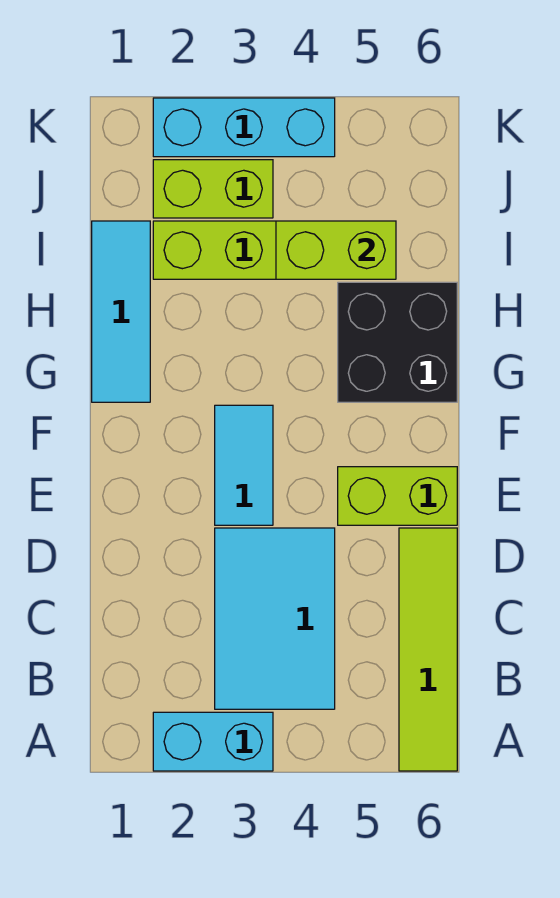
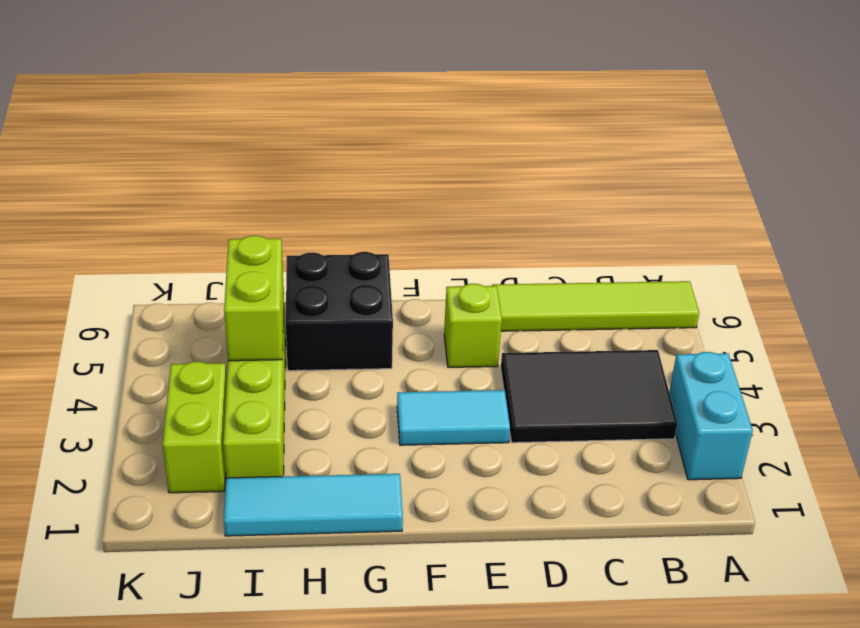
cyan tile B3:D4 level 1 -> black tile B3:D4 level 1
lime brick E5:E6 level 1 -> lime brick E5 level 1
cyan brick K2:K4 level 1 -> none

